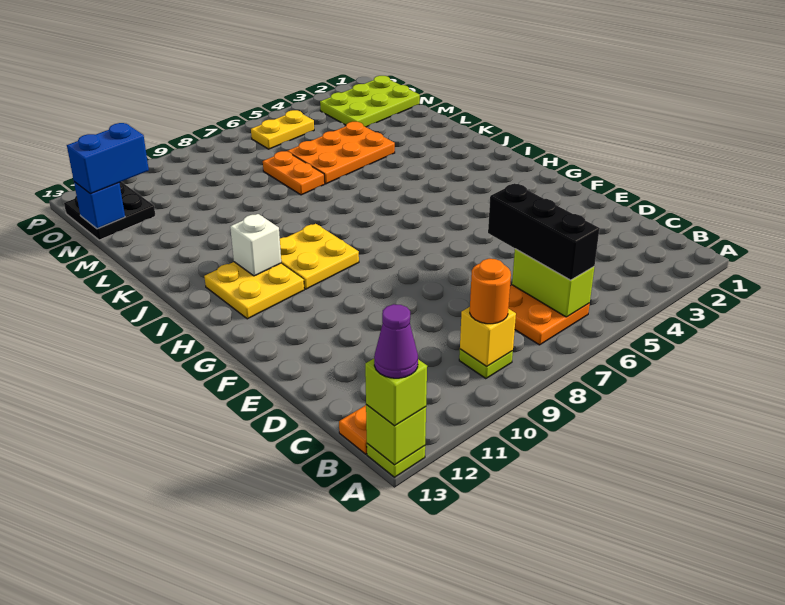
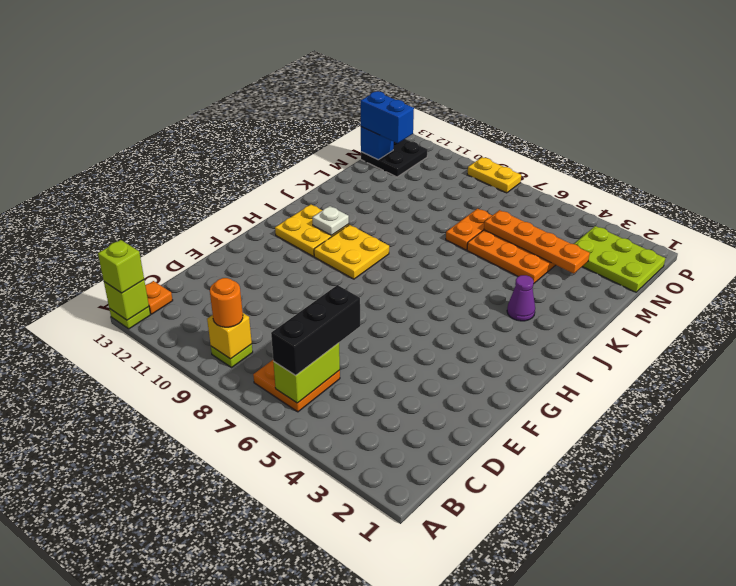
purple cone A13 level 4 -> purple cone J3 level 1
white brick I11 level 2 -> white plate I11 level 2
none -> orange plate M3:M6 level 2
yellow plate O5:O6 level 1 -> yellow plate P8:P9 level 1

